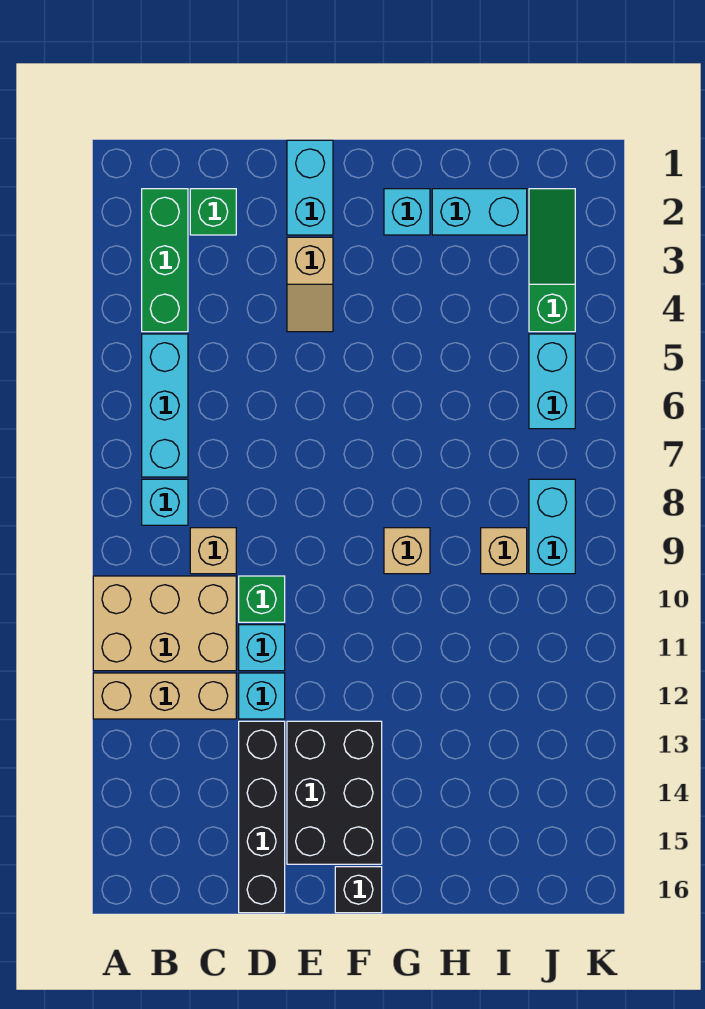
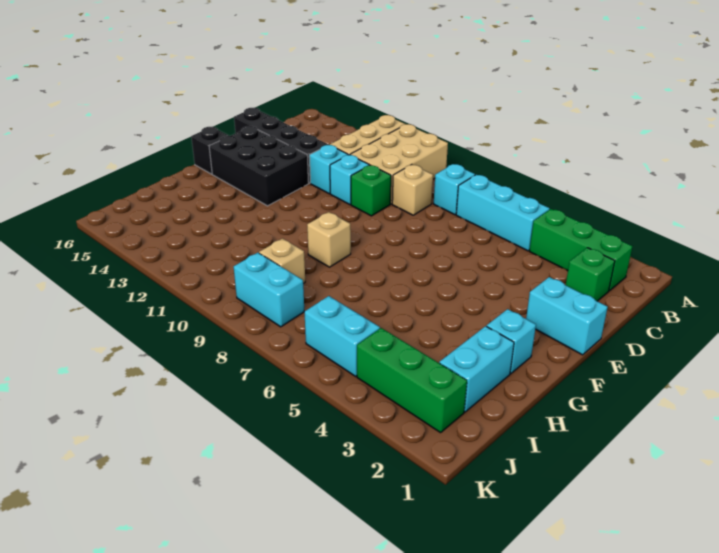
tan slope E3:E4 level 1 top 3 -> none
green slope J2:J4 level 1 top 4 -> green brick J2:J4 level 1

